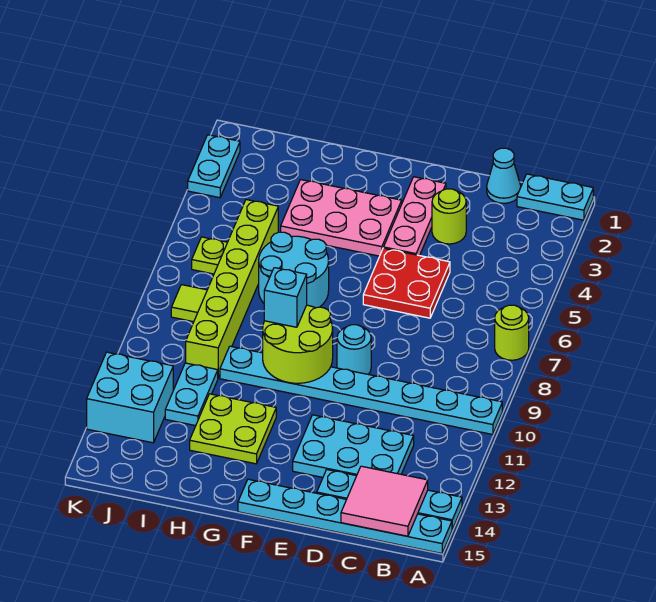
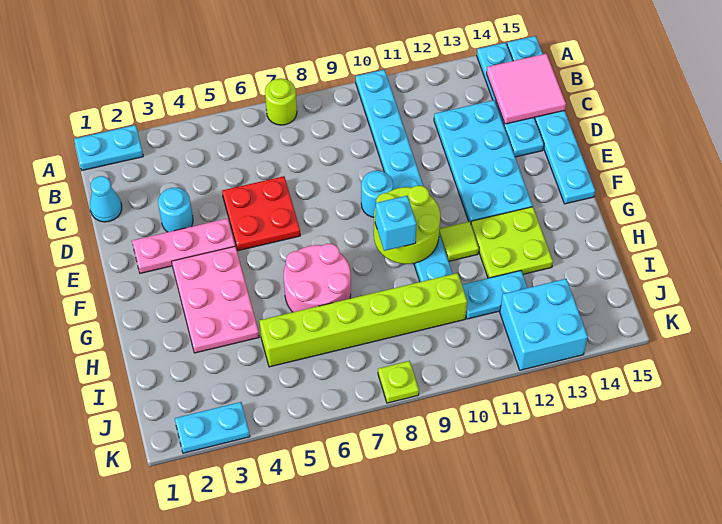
cyan plate A1:B1 level 1 -> cyan plate A1:A2 level 1
cyan plate C12:E13 level 1 -> cyan plate C12:F13 level 1
lime round brick D3 level 1 -> cyan round brick D3 level 1
cyan round brick G6:H7 level 1 -> pink round brick G6:H7 level 1
lime plate J6 level 1 -> lime plate K8 level 1
lime tile J8 level 1 -> lime tile G11 level 1

